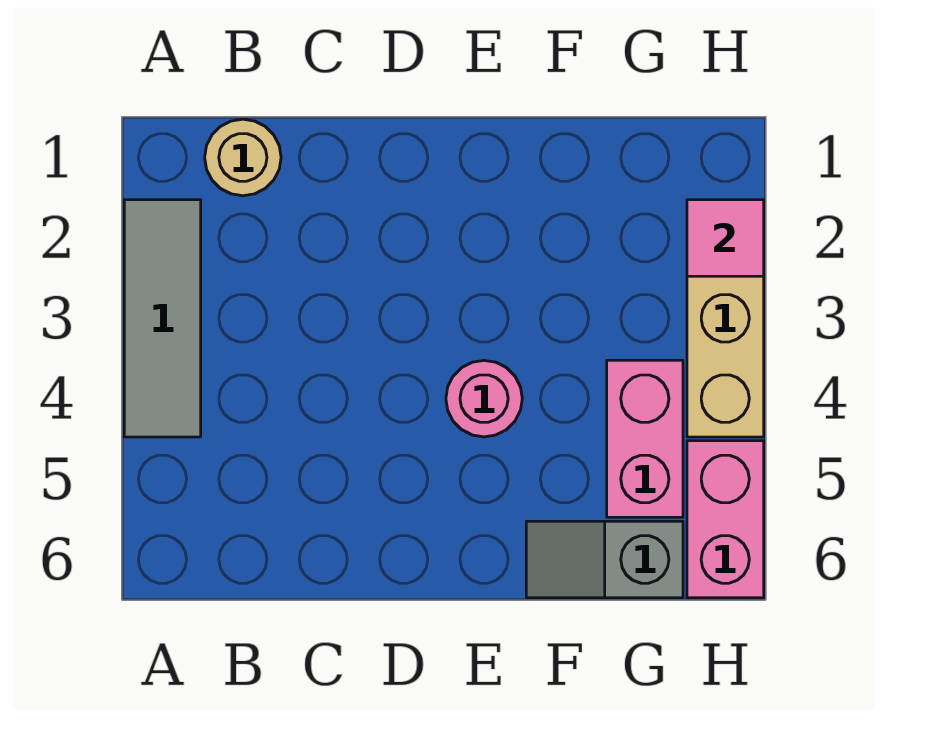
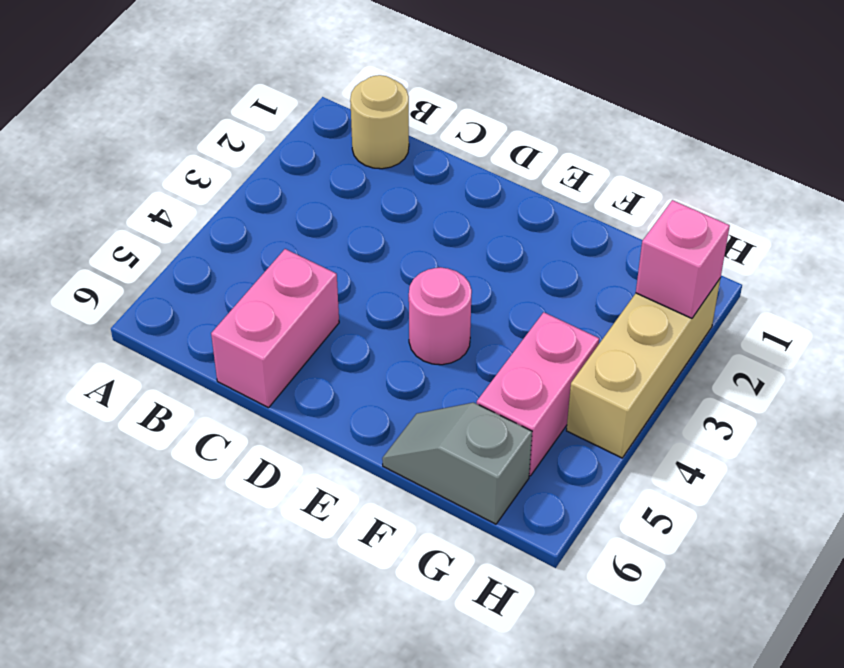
grey tile A2:A4 level 1 -> none
pink tile H2 level 2 -> pink brick H2 level 2
pink brick H5:H6 level 1 -> pink brick C5:C6 level 1

